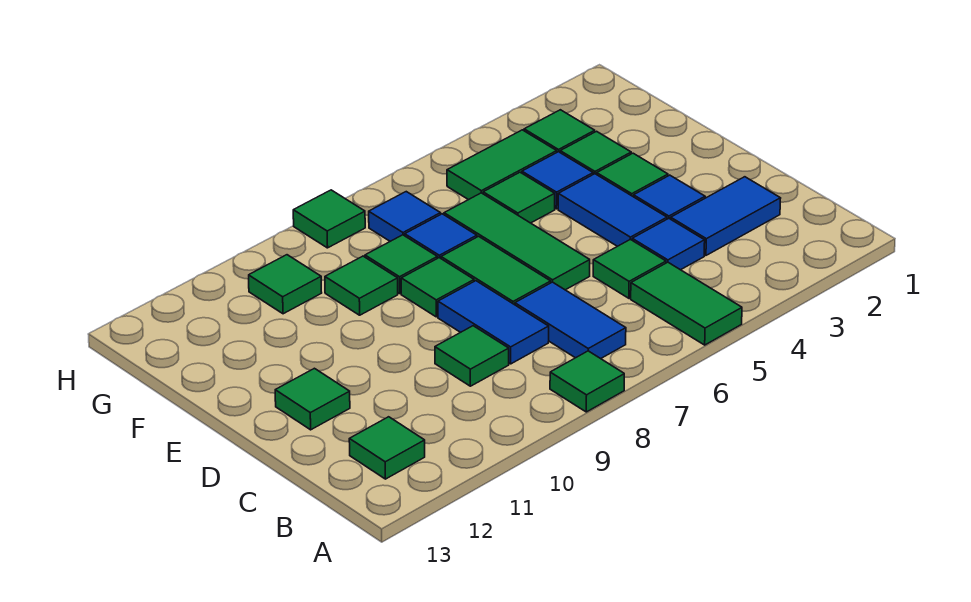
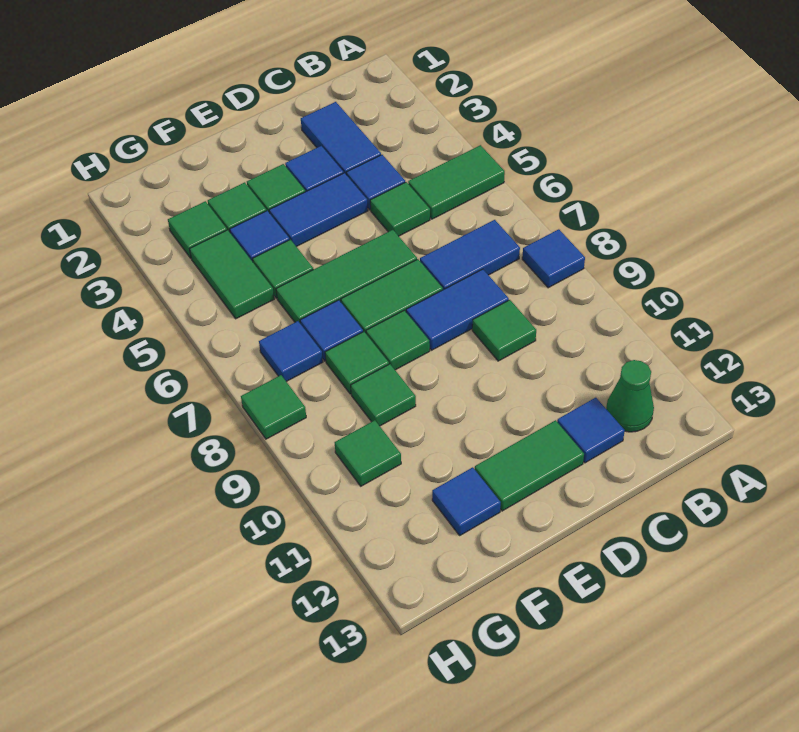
green tile A8 level 1 -> blue tile A8 level 1
green tile B12 level 1 -> green cone B12 level 1
none -> blue tile C12 level 1
green tile D12 level 1 -> green tile D12:E12 level 1
none -> blue tile F12 level 1

